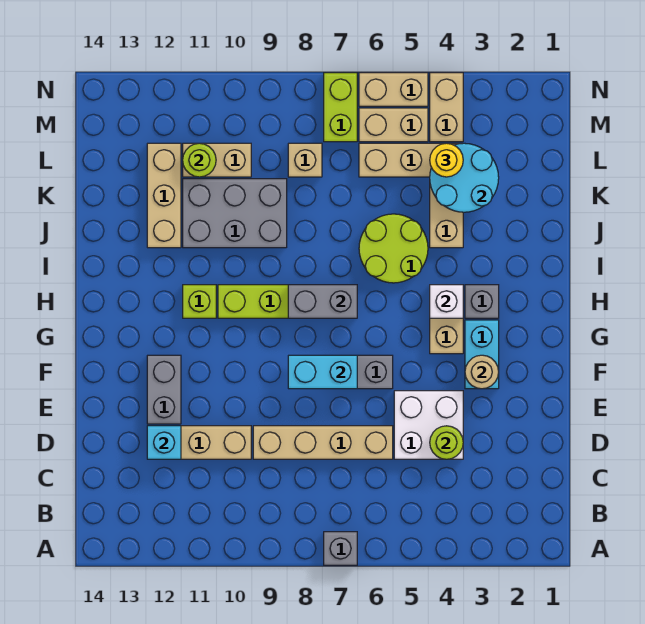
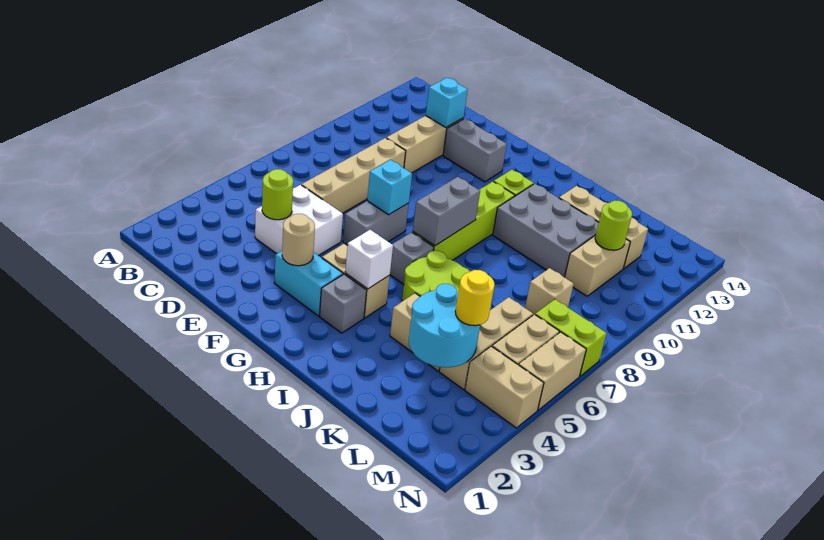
grey brick A7 level 1 -> grey brick H6 level 1
cyan brick F7:F8 level 2 -> cyan brick F7 level 2
grey brick J9:K11 level 1 -> grey brick I10:K11 level 1

